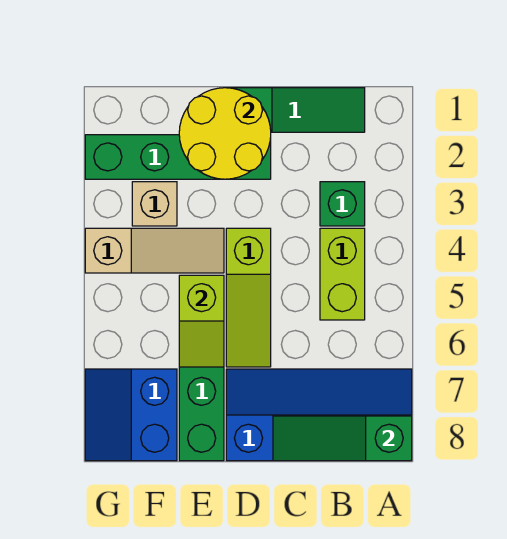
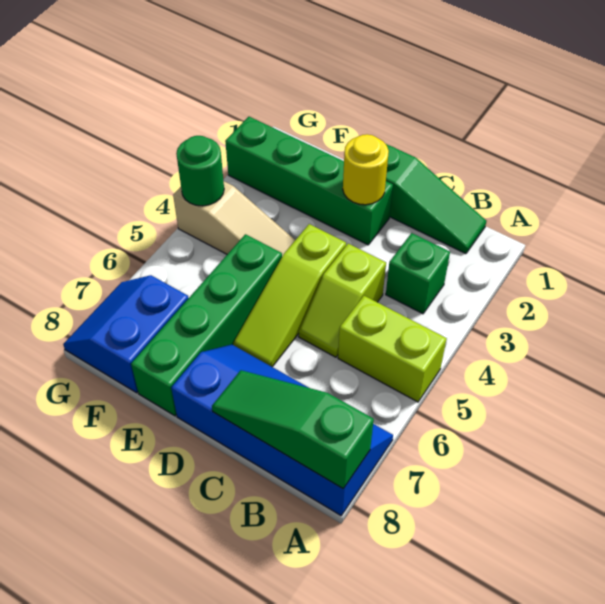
lime brick B4:B5 level 1 -> lime brick A5:B5 level 1
yellow round brick D1:E2 level 2 -> yellow round brick D2 level 2
lime slope E5:E6 level 2 top 5 -> lime slope C4:C5 level 1 top 4
tan brick F3 level 1 -> none
none -> green round brick G4 level 2

